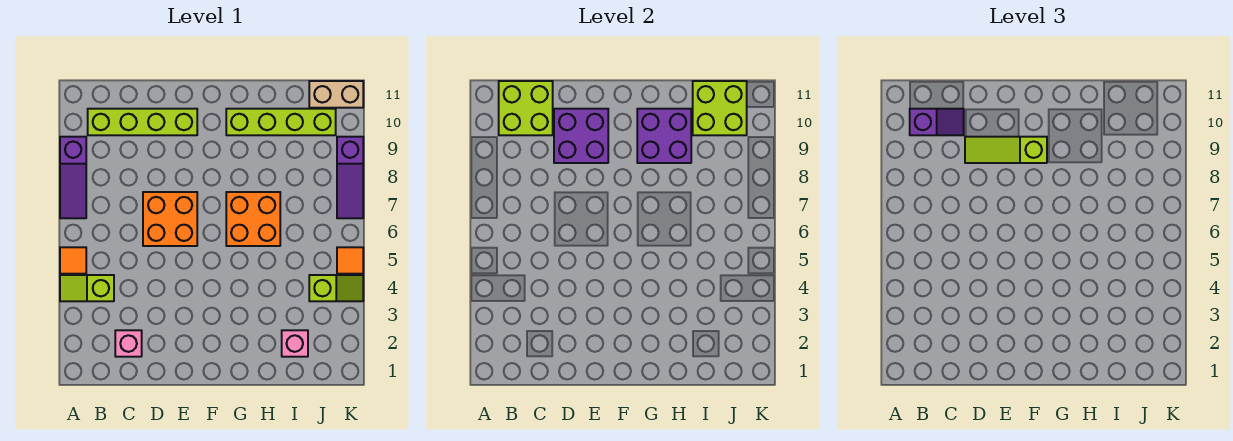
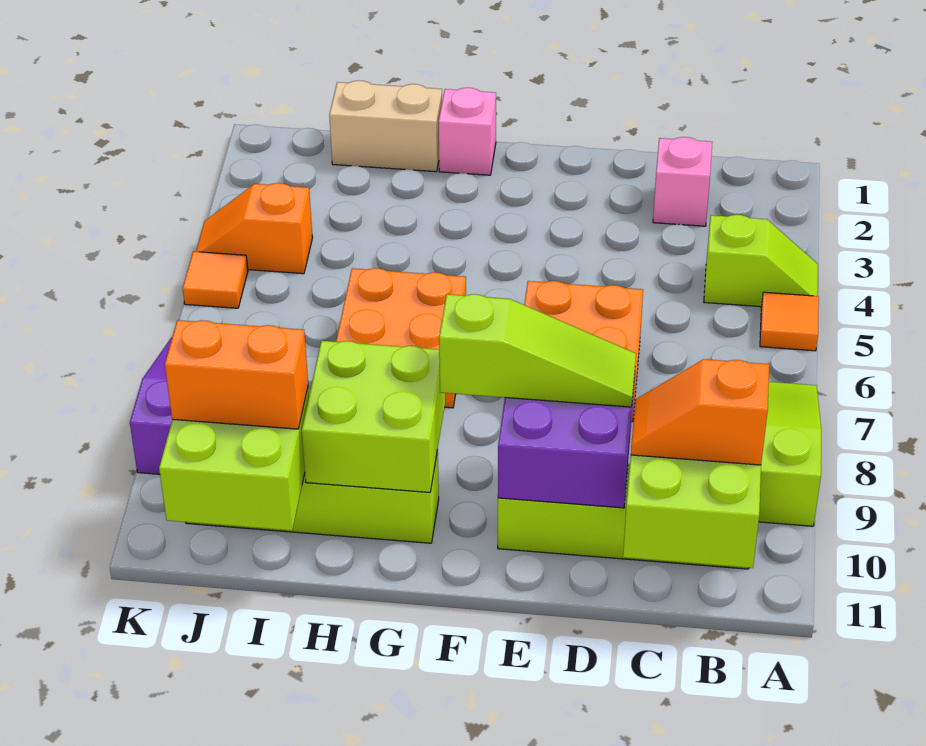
purple slope A7:A9 level 1 top 9 -> lime slope A7:A9 level 1 top 9
purple slope B10:C10 level 3 top B -> orange slope B10:C10 level 3 top B
purple brick G9:H10 level 2 -> lime brick G9:H10 level 2
pink brick I2 level 1 -> pink brick G1 level 1
none -> orange brick I10:J10 level 3
lime slope J4:K4 level 1 top J -> orange slope J4:K4 level 1 top J
tan brick J11:K11 level 1 -> tan brick H1:I1 level 1

